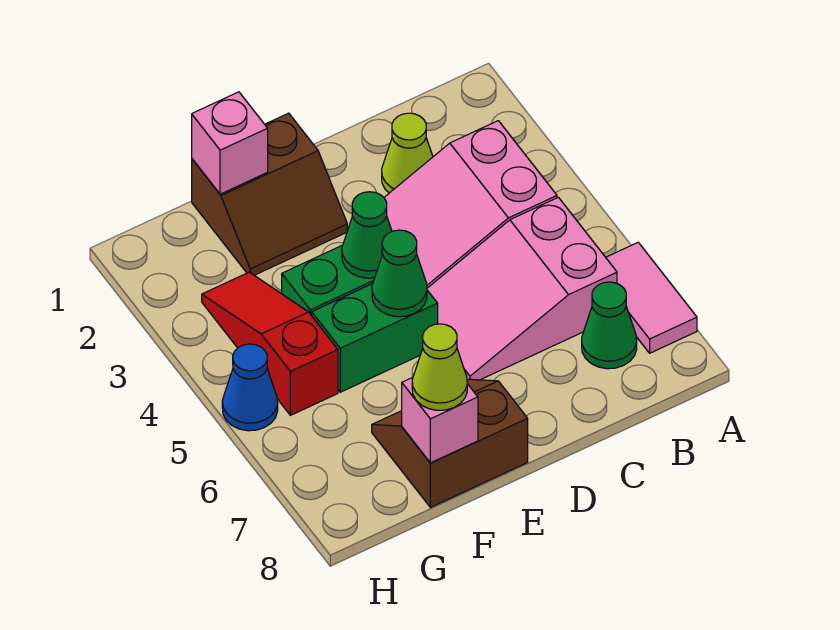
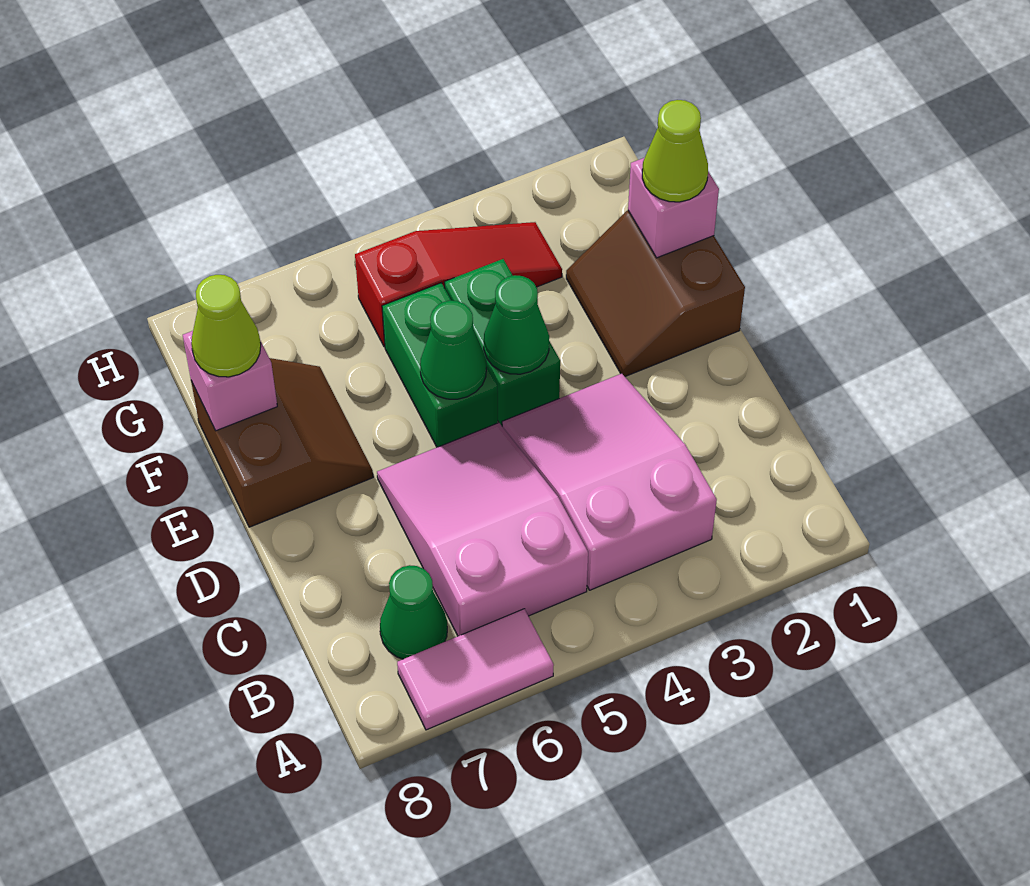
lime cone C2 level 1 -> lime cone F1 level 3
blue cone H5 level 1 -> none

